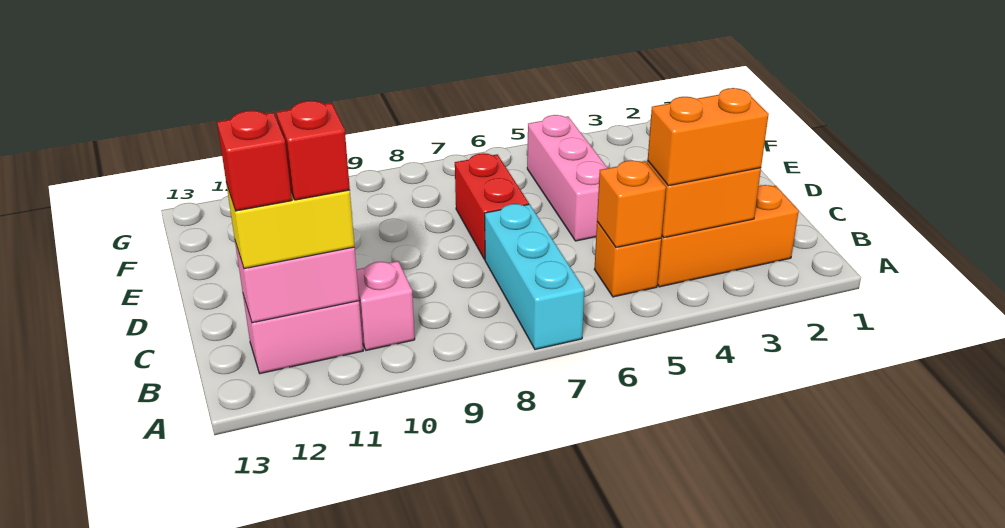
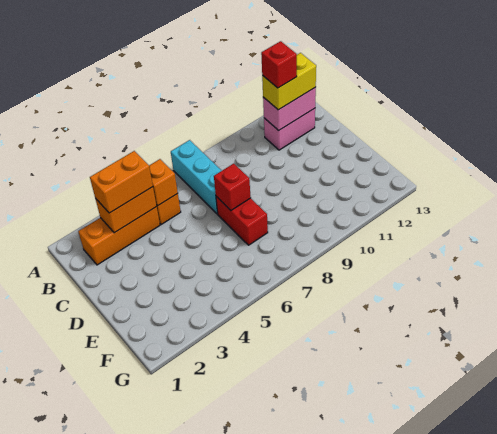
pink brick B10 level 1 -> none
red brick B12 level 4 -> red brick D7 level 2
pink brick D5:F5 level 1 -> none

